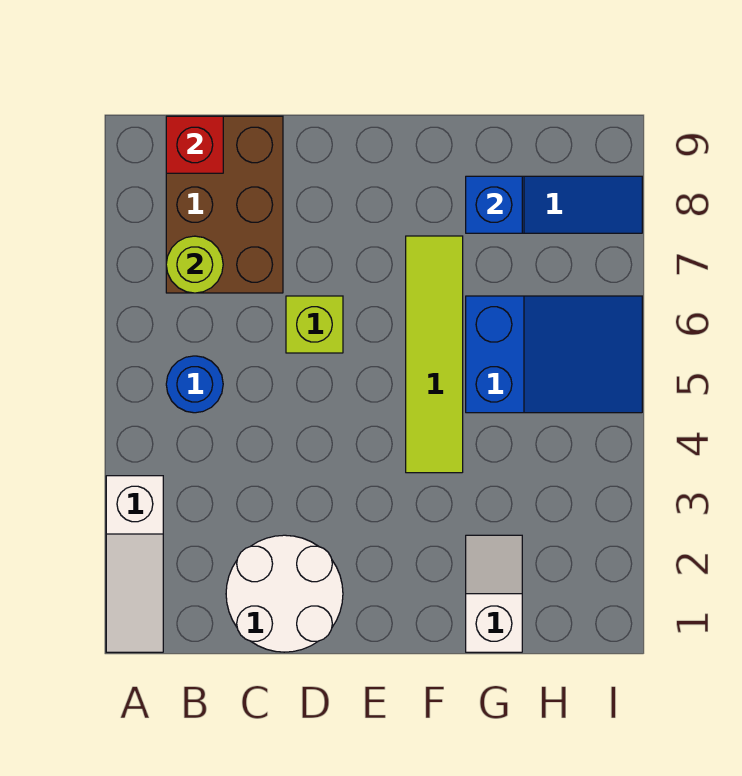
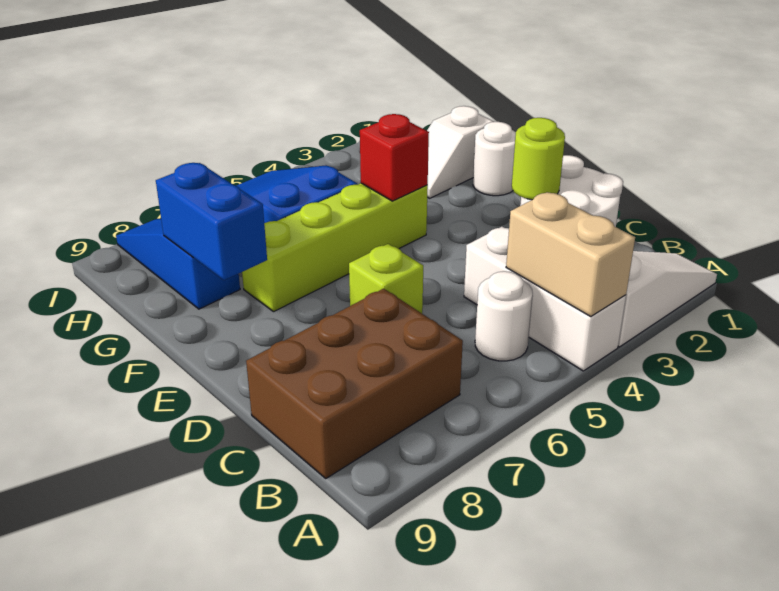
none -> white brick A4:C4 level 1
none -> tan brick A4:B4 level 2
blue round brick B5 level 1 -> white round brick B5 level 1
lime round brick B7 level 2 -> lime round brick D2 level 2
red brick B9 level 2 -> red brick F4 level 2
none -> white round brick F1 level 1
lime tile F4:F7 level 1 -> lime brick F4:F7 level 1
blue brick G8 level 2 -> blue brick F8:G8 level 2

